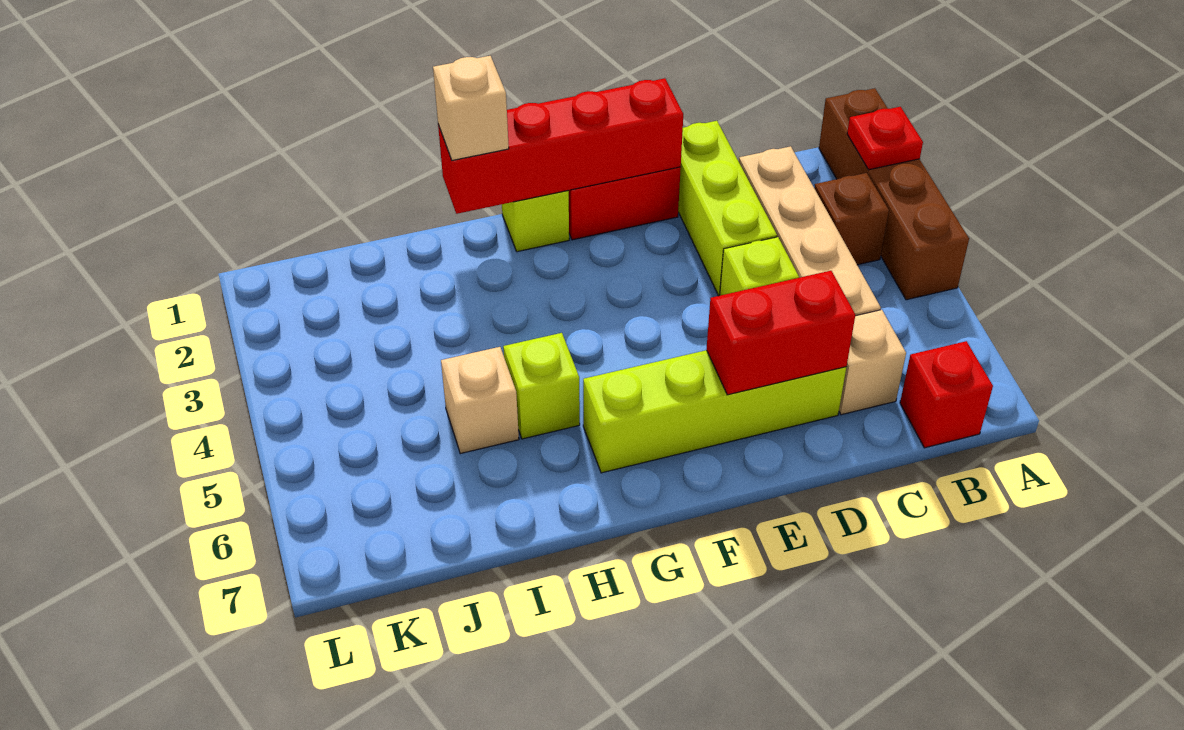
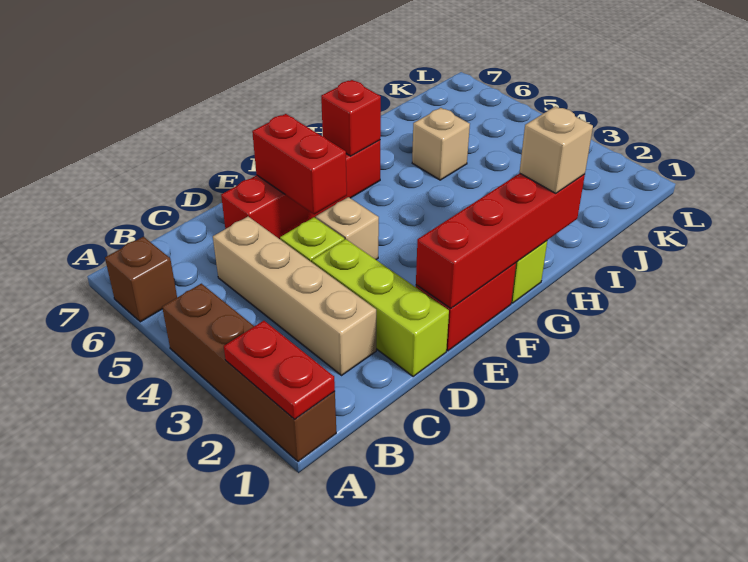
red plate A2 level 2 -> red plate A1:A2 level 2
brown brick B3 level 1 -> brown brick A6 level 1
red brick B7 level 1 -> red brick G6 level 2
tan brick C6 level 1 -> tan brick E4 level 1
lime brick D6:G6 level 1 -> red brick D6:G6 level 1
red brick D6:E6 level 2 -> red brick E5:E6 level 2
lime brick H5 level 1 -> none

